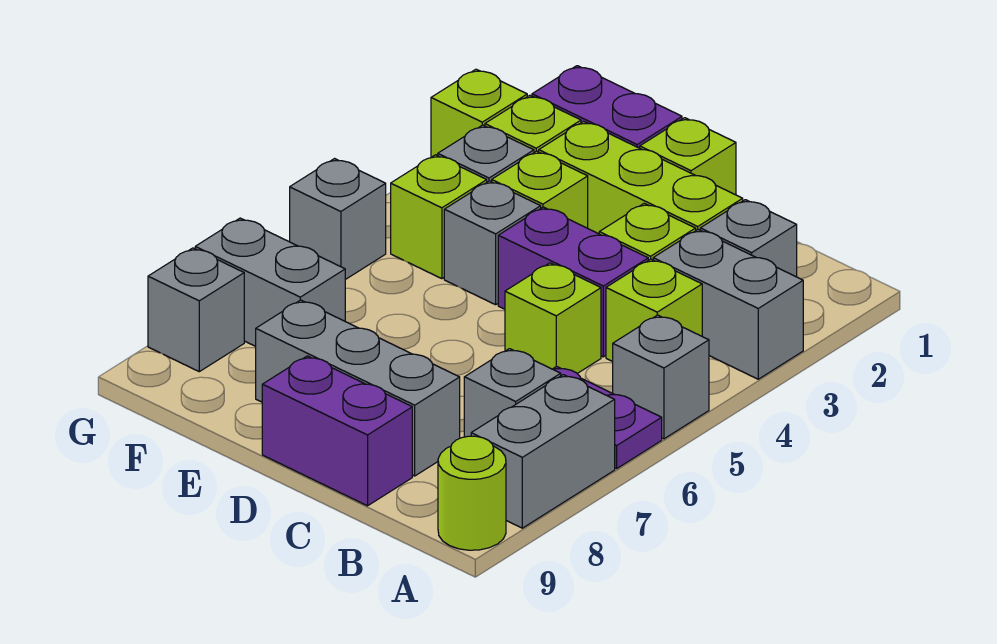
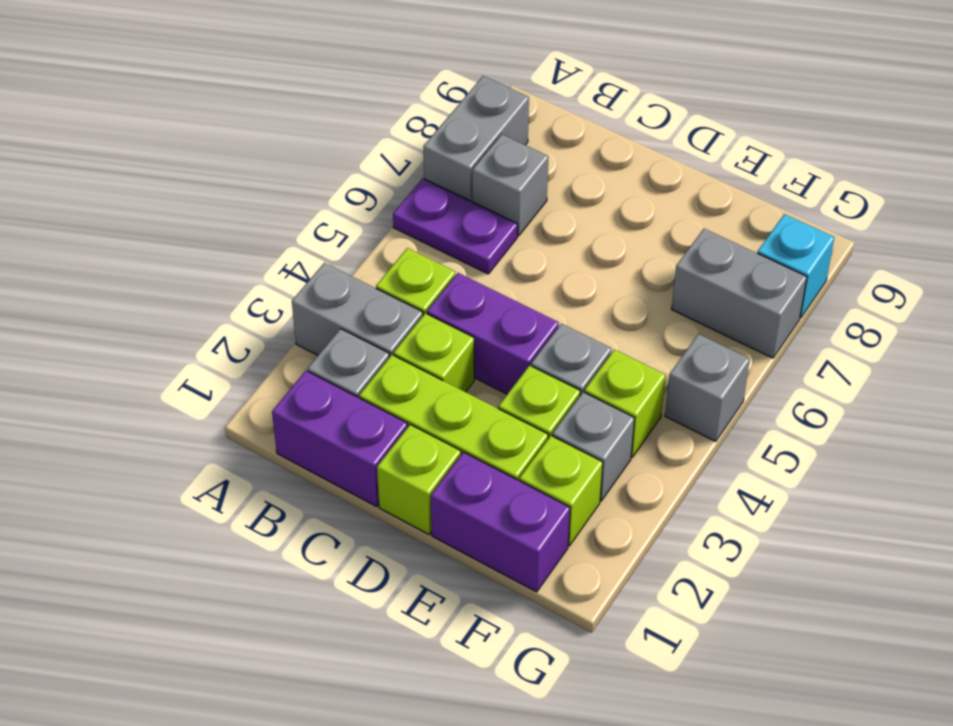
grey brick A5 level 1 -> none
lime round brick A9 level 1 -> none
lime brick C5 level 1 -> none
grey brick C8:E8 level 1 -> none
purple brick C9:D9 level 1 -> purple brick B1:C1 level 1
lime brick G2 level 1 -> none
grey brick G8 level 1 -> cyan brick G8 level 1

